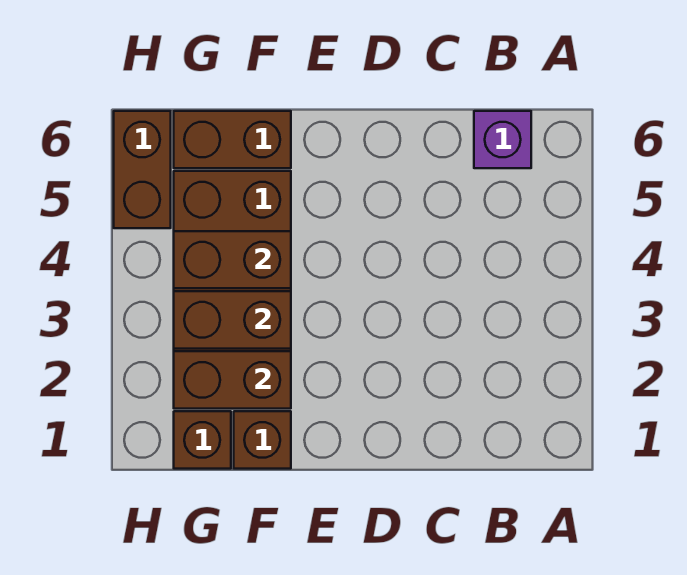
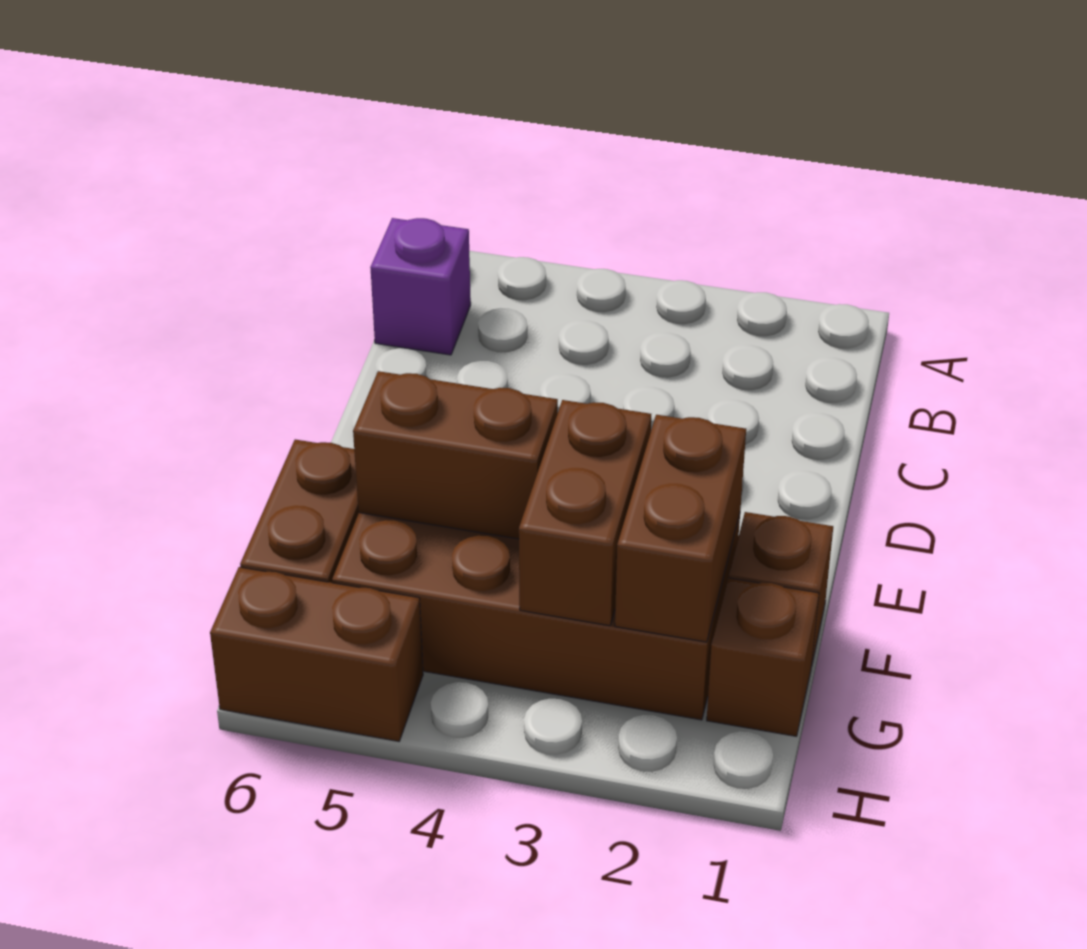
brown brick F4:G4 level 2 -> brown brick F4:F5 level 2

